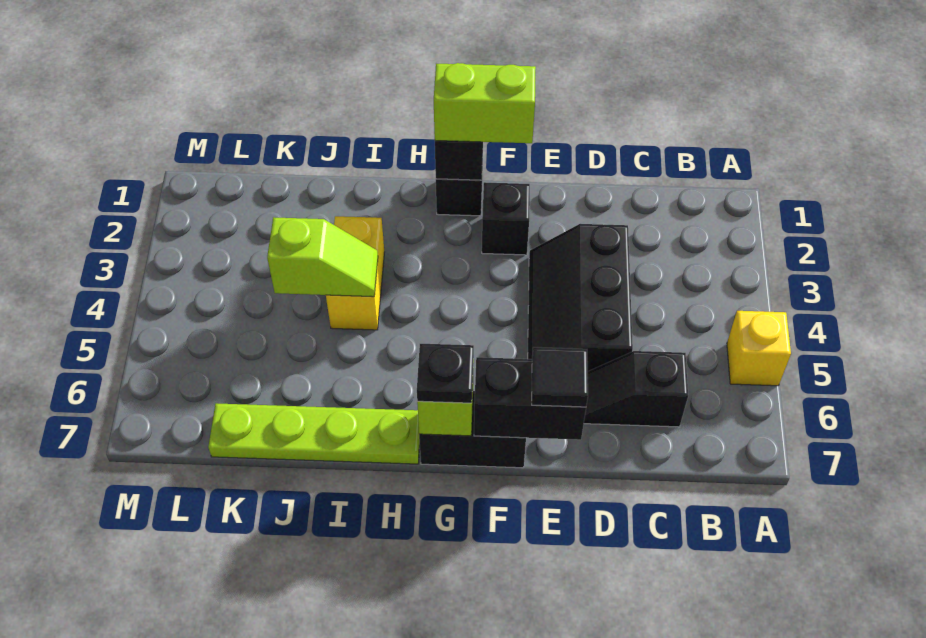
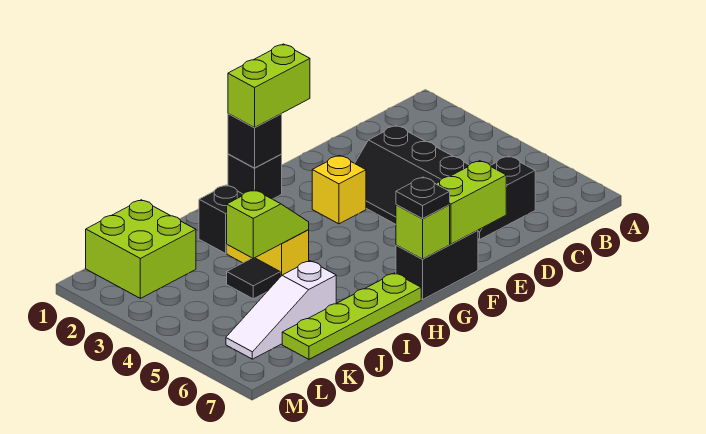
yellow brick A5 level 1 -> yellow brick F3 level 1
black brick E7:F7 level 2 -> lime brick E7:F7 level 2
black tile E7 level 3 -> black tile J4 level 1
black brick F2 level 1 -> black brick I2 level 1
none -> white slope J6:L6 level 1 top J
none -> lime brick K1:L2 level 1

